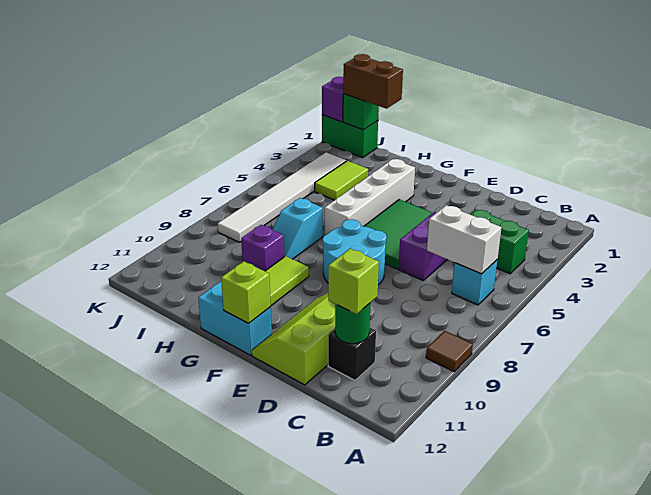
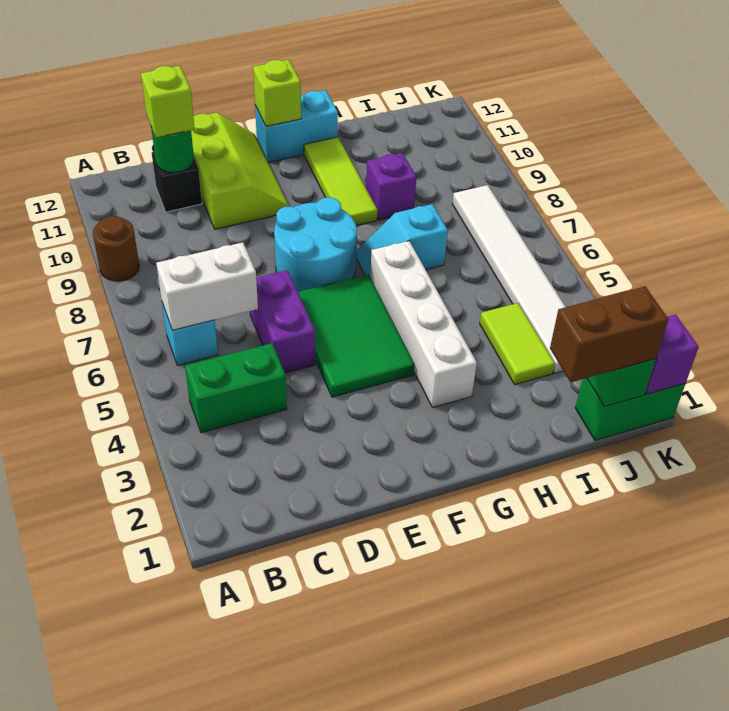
brown tile A9 level 1 -> brown round brick A9 level 1
cyan slope H7:H8 level 1 top 7 -> cyan slope G7:H7 level 1 top H

